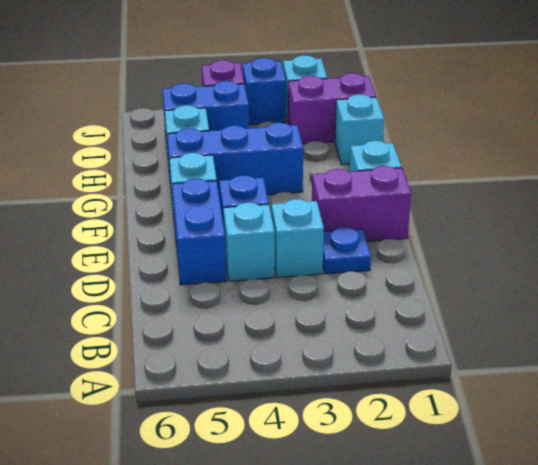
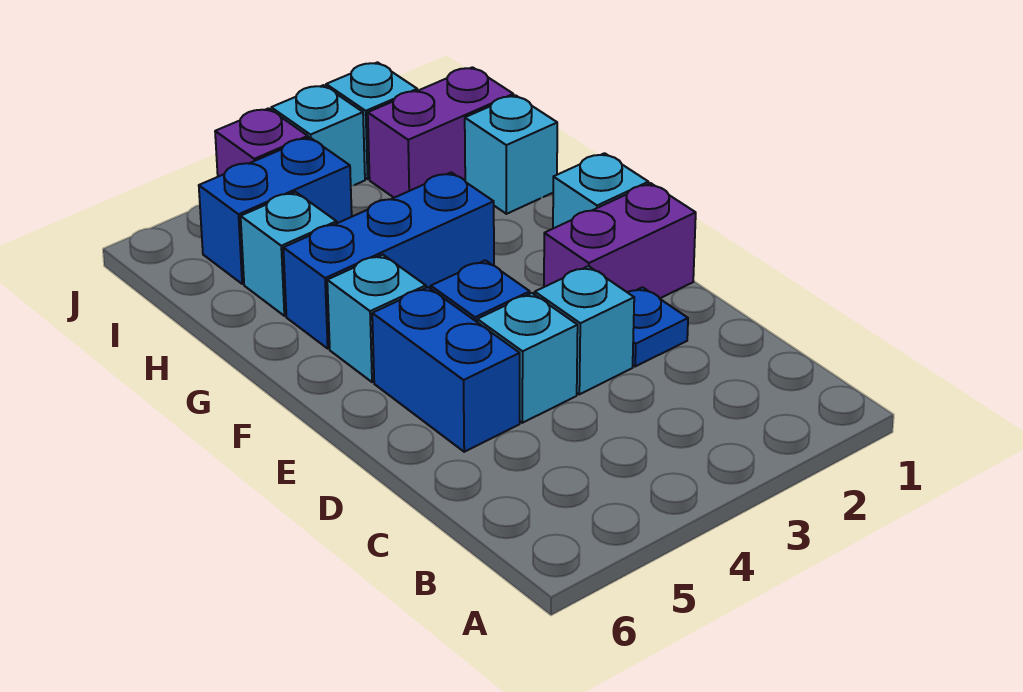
blue brick J3 level 1 -> cyan brick J3 level 1

